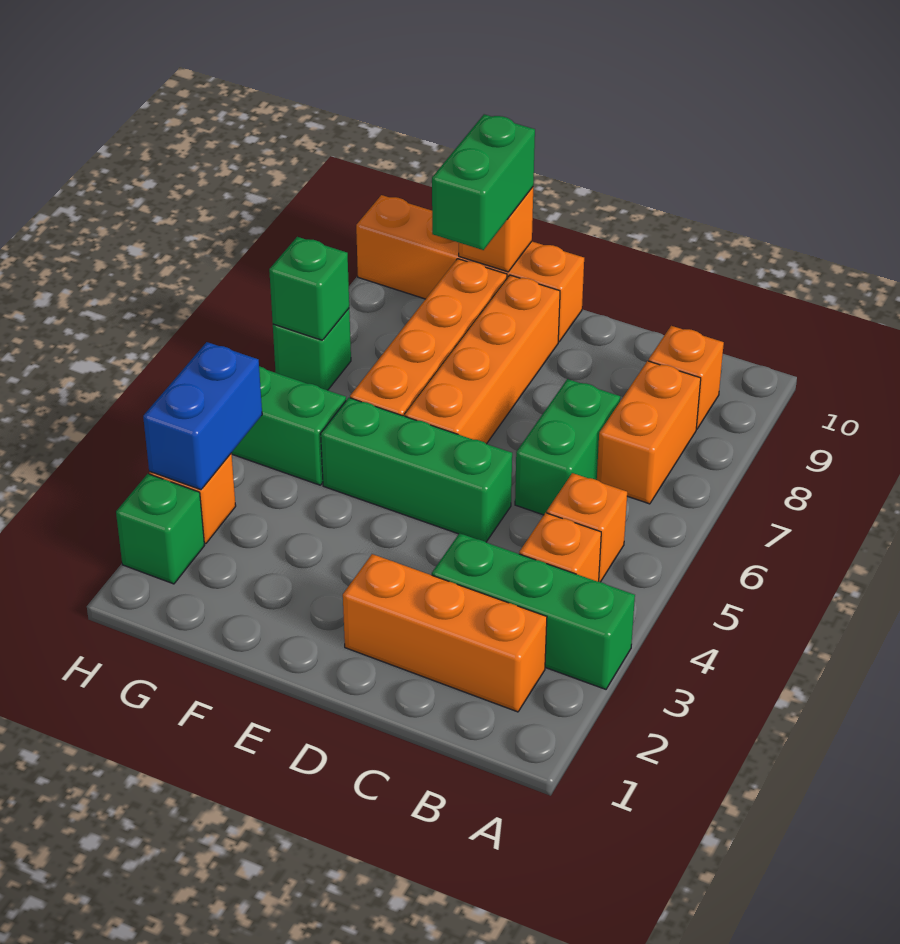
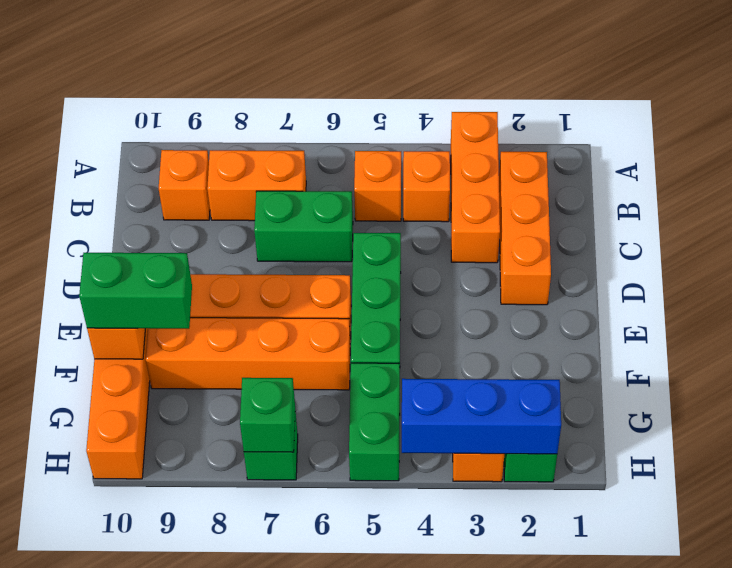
green brick A3:C3 level 1 -> orange brick A3:C3 level 1
blue brick H3:H4 level 2 -> blue brick H2:H4 level 2

